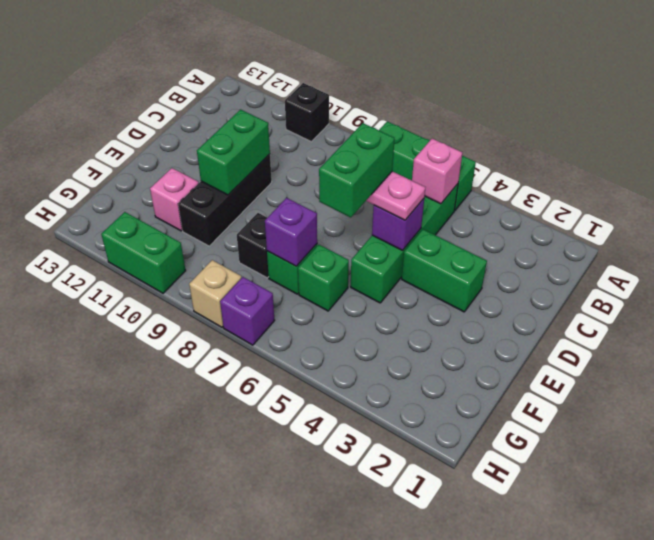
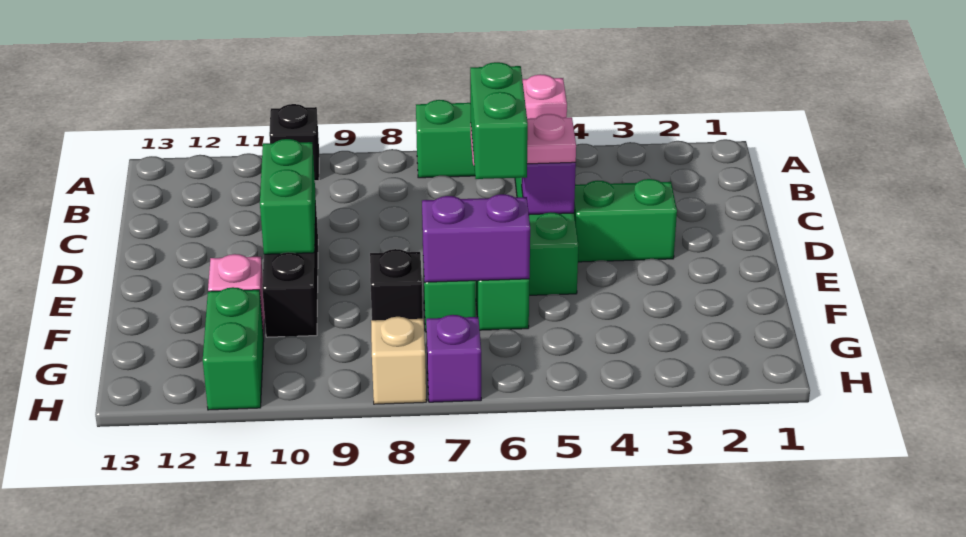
purple brick F7 level 2 -> purple brick F6:F7 level 2
green brick H10:H11 level 1 -> green brick G11:H11 level 1

